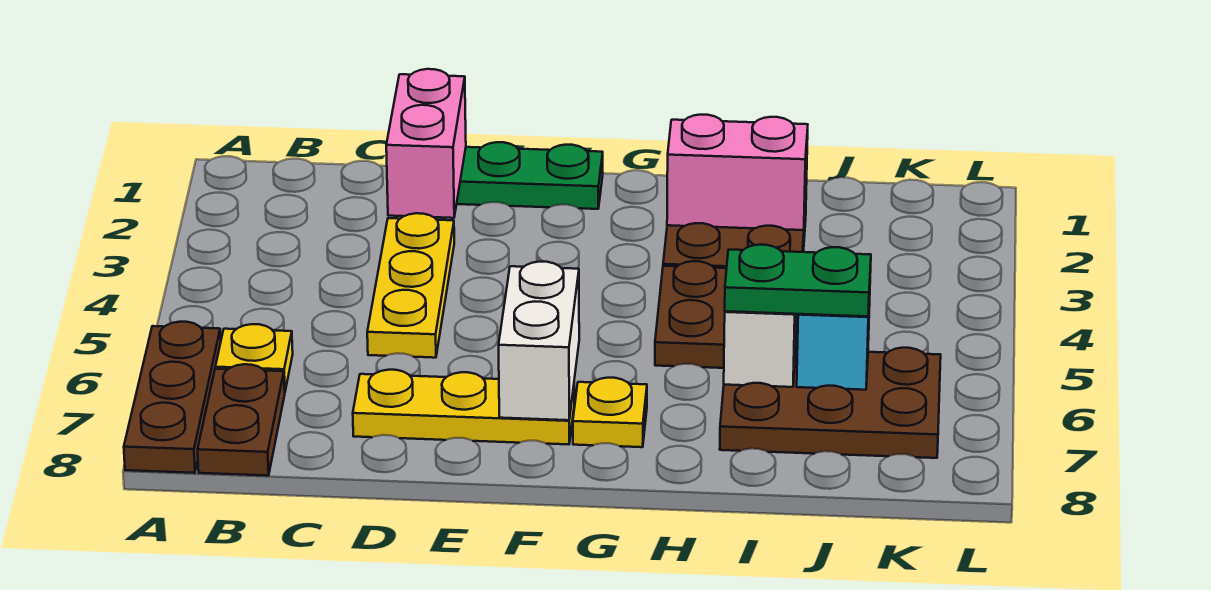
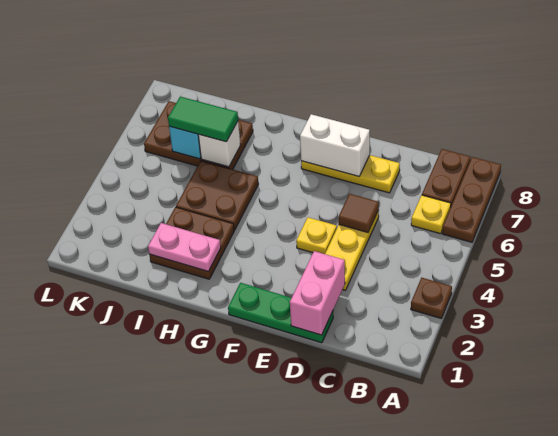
none -> brown plate A3 level 1
none -> brown tile D5 level 2
white brick F6:F7 level 2 -> white brick E7:F7 level 2
yellow plate G7 level 1 -> yellow plate E4 level 1
pink brick H2:I2 level 2 -> pink plate H2:I2 level 2
green plate I6:J6 level 3 -> green tile I6:J6 level 3

